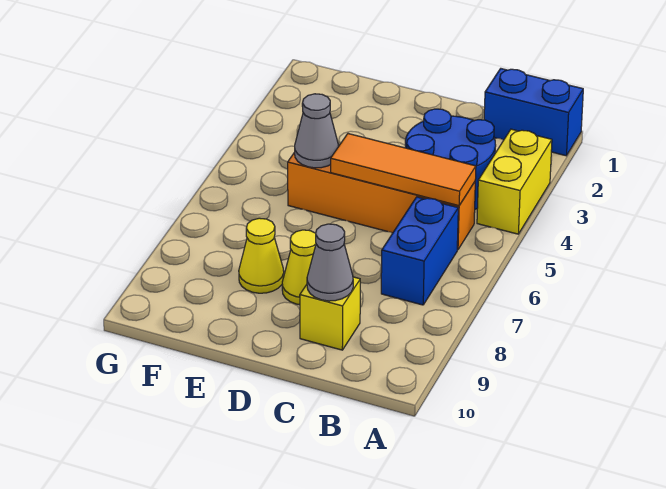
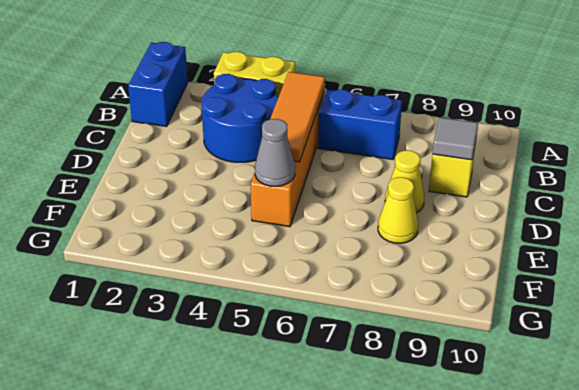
grey cone C9 level 2 -> grey tile C9 level 2

